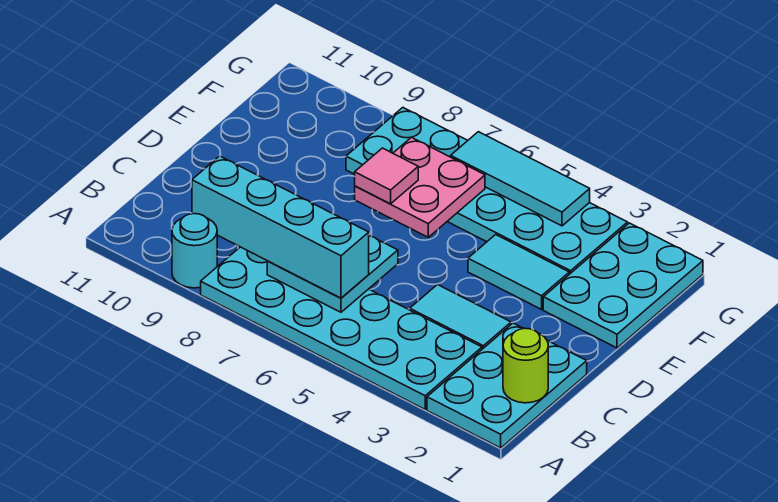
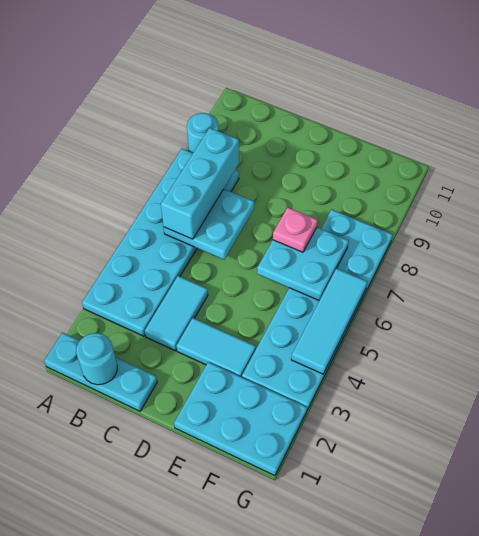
cyan plate A1:C2 level 1 -> cyan plate A1:C1 level 1
lime round brick B1 level 2 -> cyan round brick B1 level 2
cyan brick B6:B9 level 3 -> cyan brick B6:B8 level 3
cyan tile E3:E4 level 1 -> cyan tile D3:E3 level 1
pink plate E6:F7 level 2 -> cyan plate E6:F7 level 2
pink tile E7 level 3 -> pink plate E7 level 3

